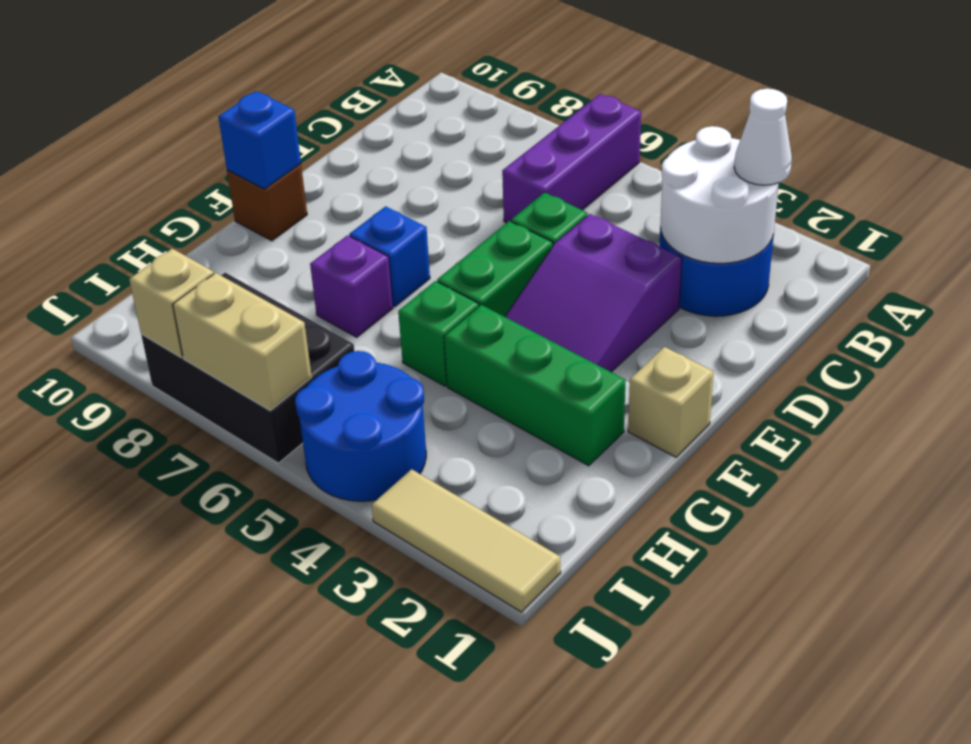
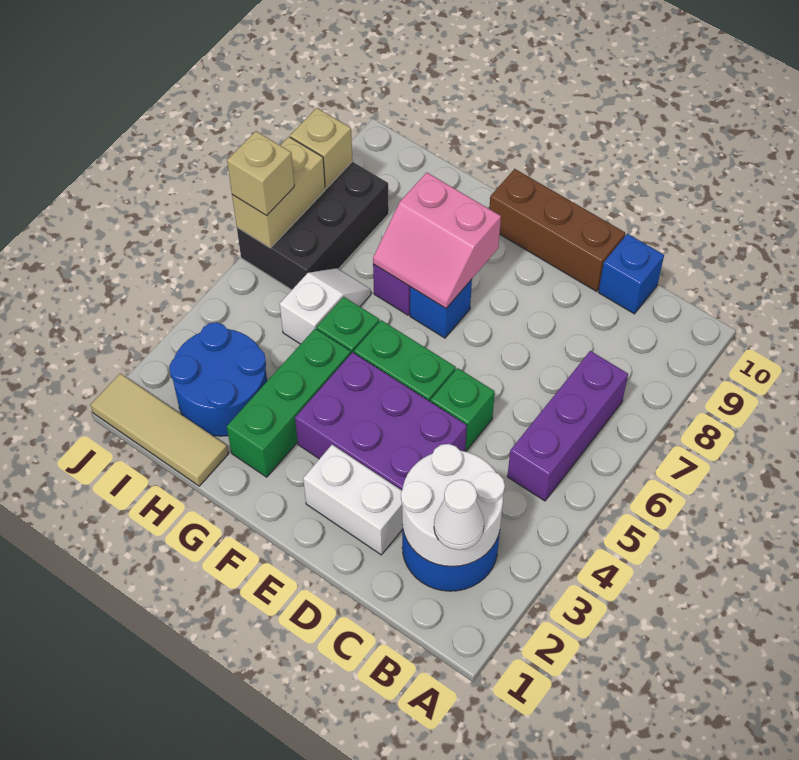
purple brick A6:C6 level 1 -> purple brick B5:B7 level 1
none -> white brick D2:E2 level 1
purple slope D3:F4 level 1 top D -> purple brick D3:F4 level 1
tan brick F1 level 1 -> tan brick J6 level 3
none -> pink slope F7:G8 level 2 top 8
brown brick F10 level 1 -> brown brick D10:F10 level 1
blue brick F10 level 2 -> blue brick C10 level 1
none -> white slope H5:H6 level 1 top 5
blue round brick I4:J5 level 1 -> blue round brick H2:I3 level 1
tan tile J1:J3 level 1 -> tan tile H1:J1 level 1

